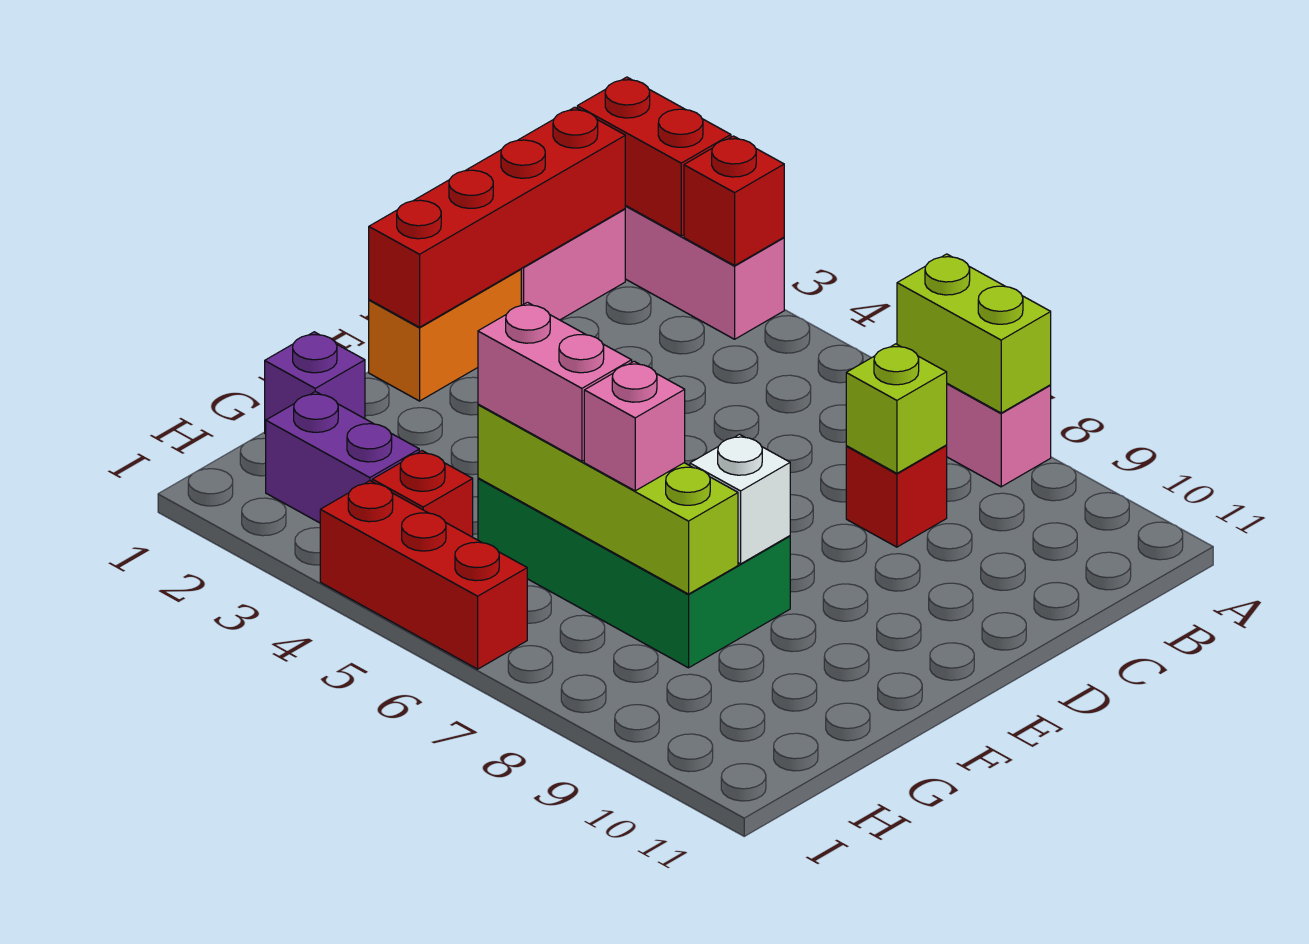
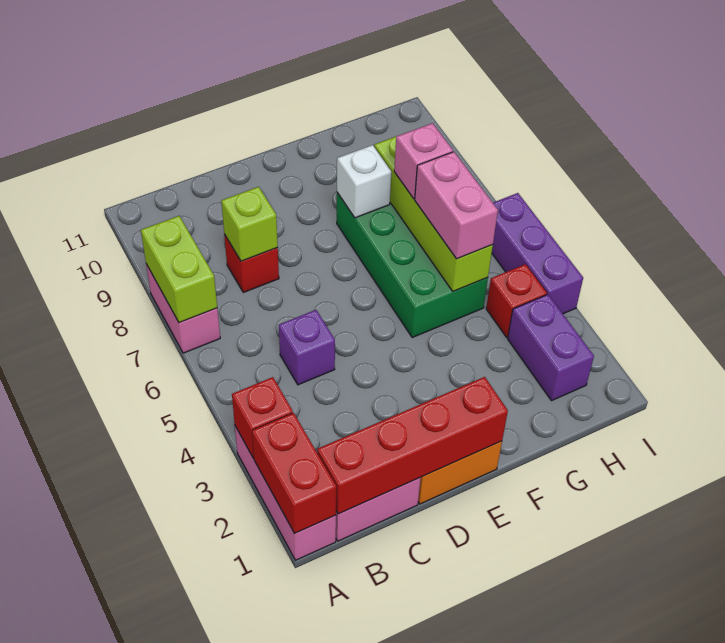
purple brick G1 level 1 -> purple brick C5 level 1
red brick I4:I6 level 1 -> purple brick I4:I6 level 1

